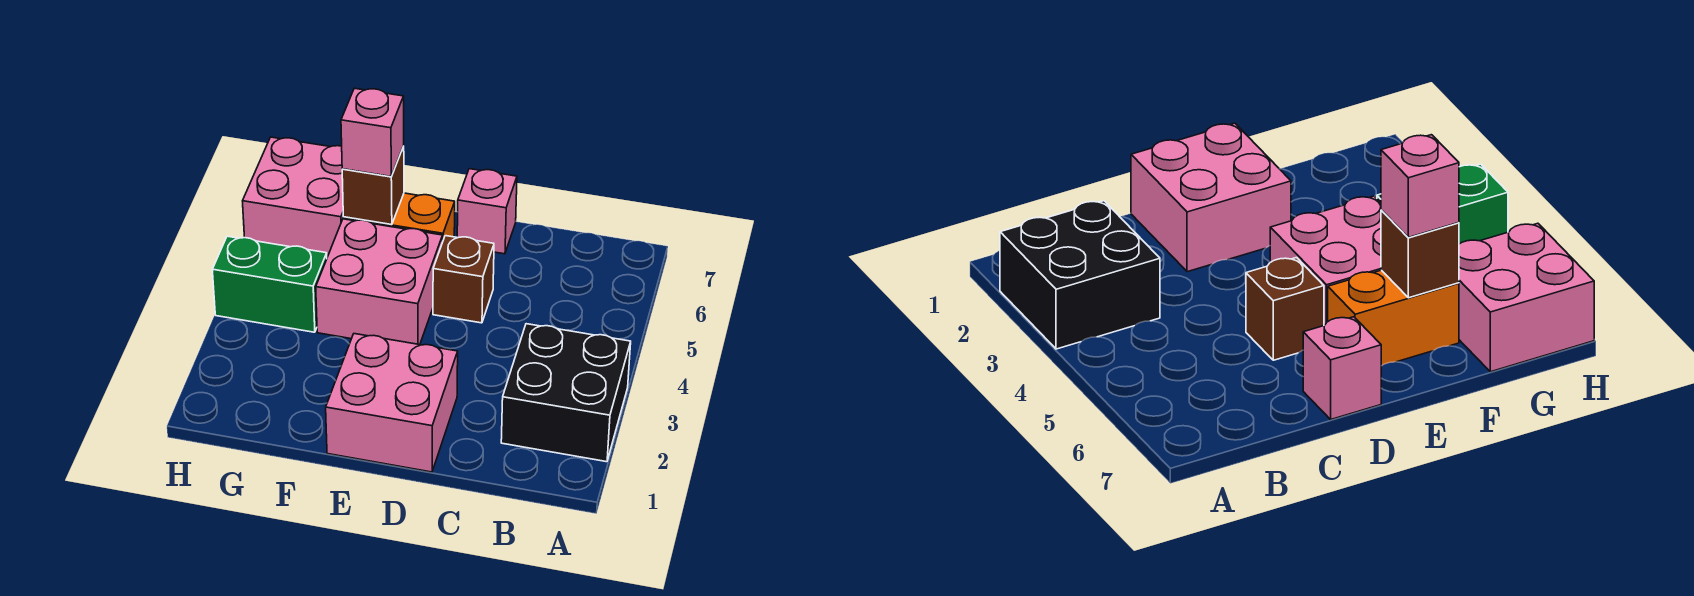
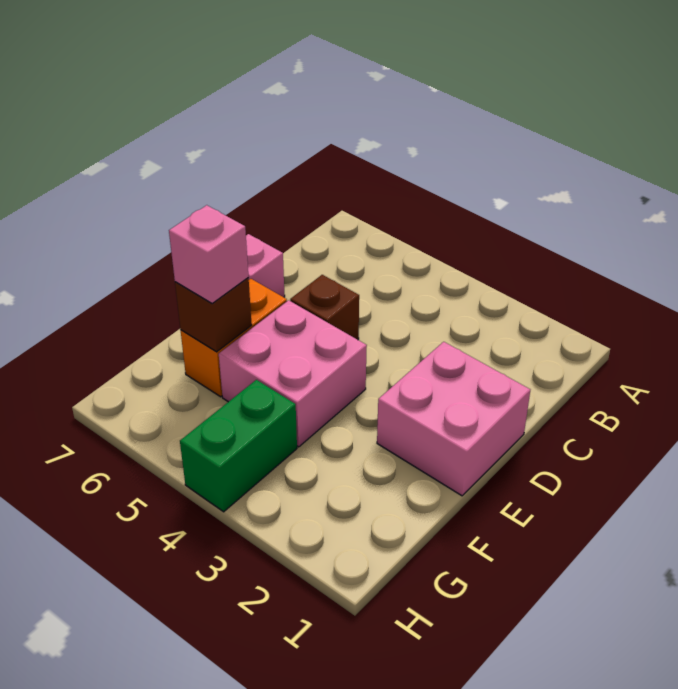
black brick A2:B3 level 1 -> none
pink brick G6:H7 level 1 -> none

